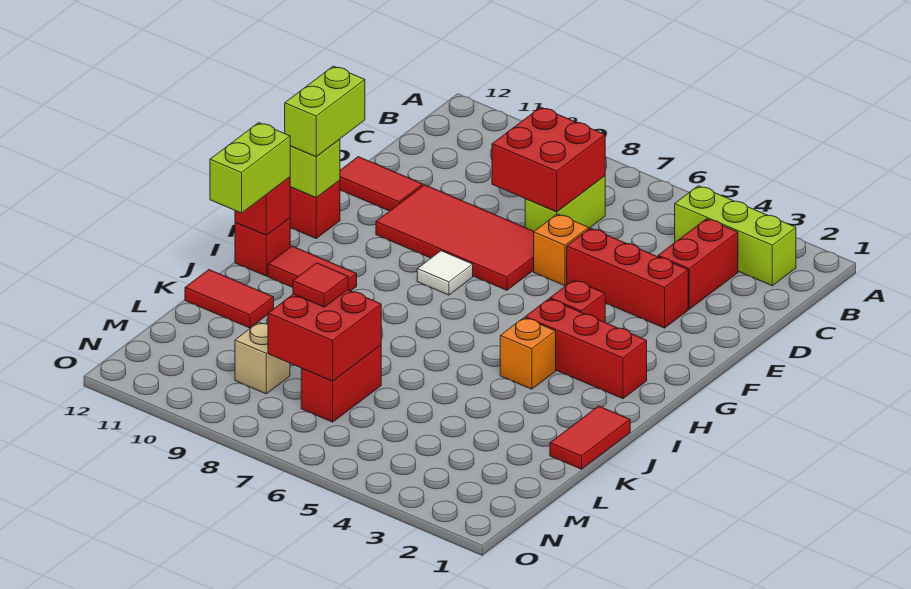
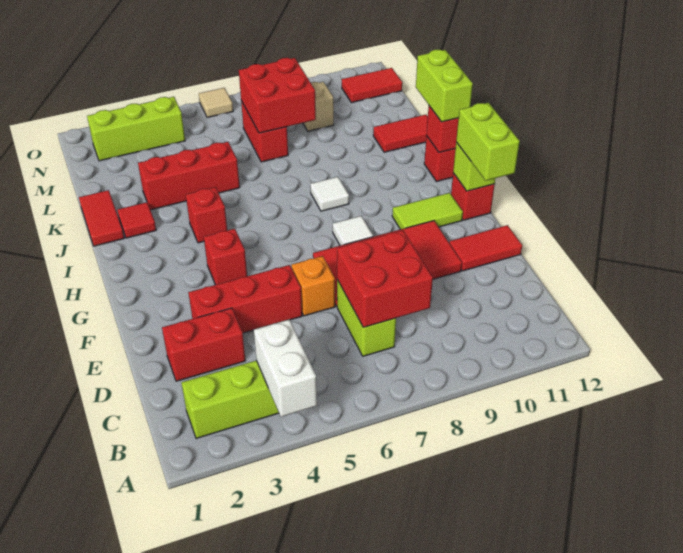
none -> white brick A4:B4 level 2
red brick C3:D3 level 1 -> red brick D2:D3 level 1
none -> lime tile G10:G11 level 1
red brick H2:H4 level 1 -> red brick K3:K5 level 1
orange brick I4 level 1 -> red brick I4 level 1
none -> white tile I8 level 1
red tile I10:I11 level 1 -> red tile N11:N12 level 1
red tile L8 level 3 -> red tile J2 level 1
none -> lime brick N2:N4 level 1
none -> tan tile O6 level 1

